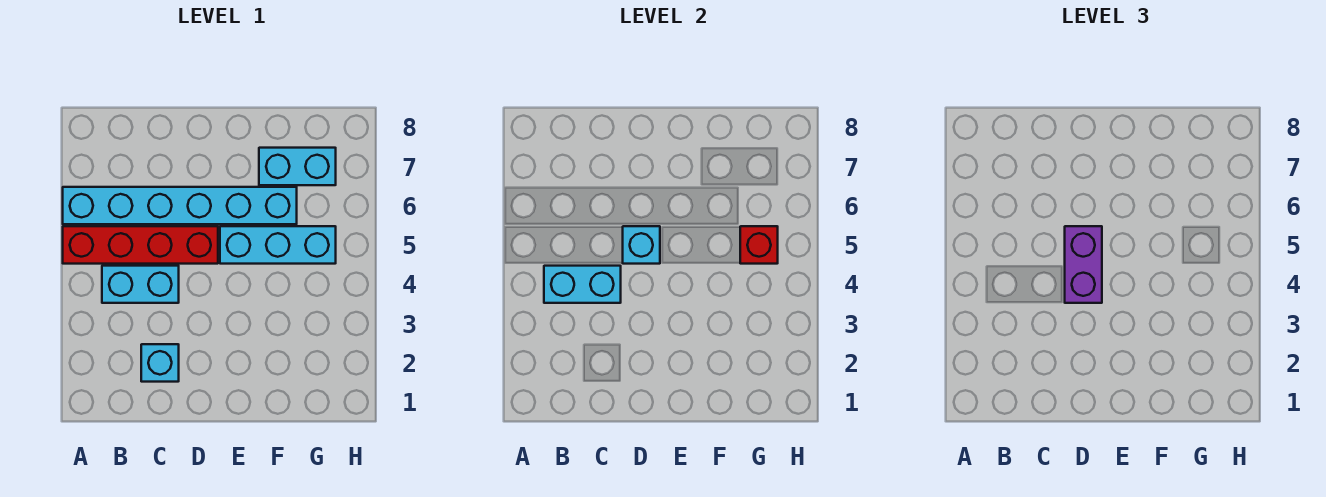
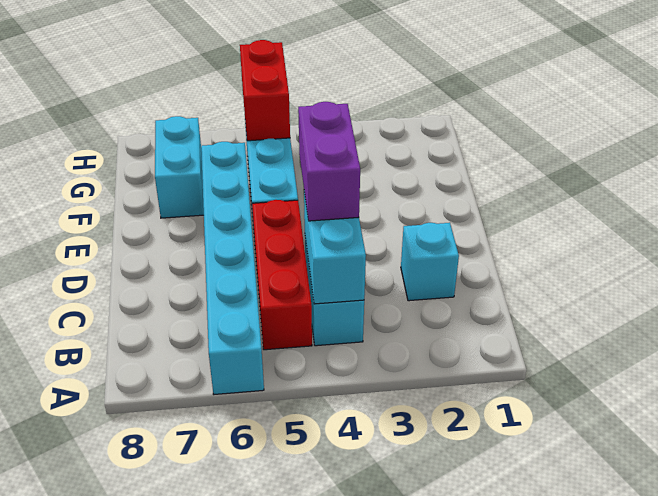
red brick A5:D5 level 1 -> red brick B5:D5 level 1
purple brick D4:D5 level 3 -> purple brick C4:D4 level 3
cyan brick D5 level 2 -> none
red brick G5 level 2 -> red brick G5:H5 level 2

